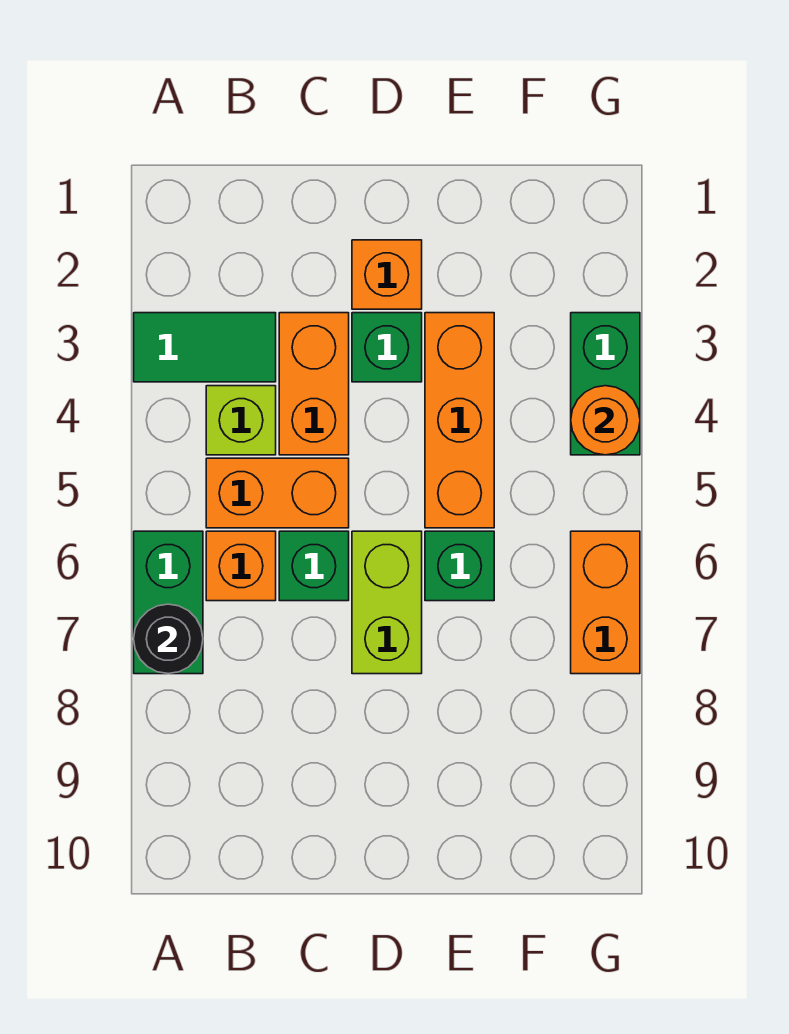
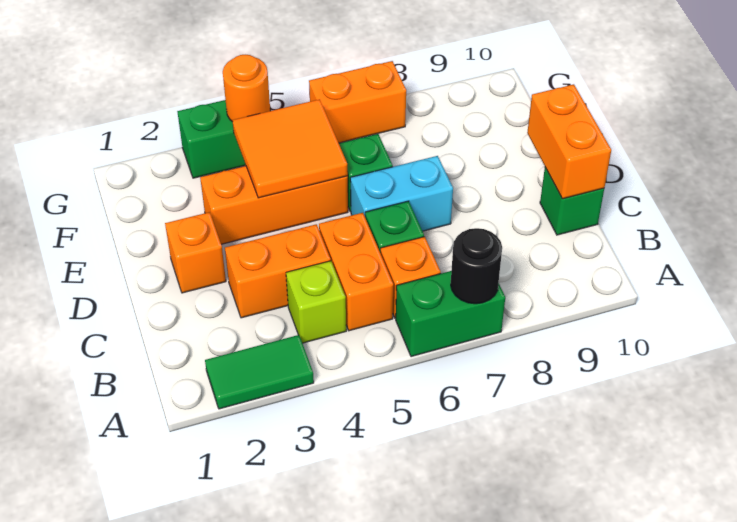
green tile A3:B3 level 1 -> green tile A2:A3 level 1
none -> orange brick C10:D10 level 2
green brick D3 level 1 -> green brick C10 level 1
lime brick D6:D7 level 1 -> cyan brick D6:D7 level 1
none -> orange tile E4:F5 level 2

